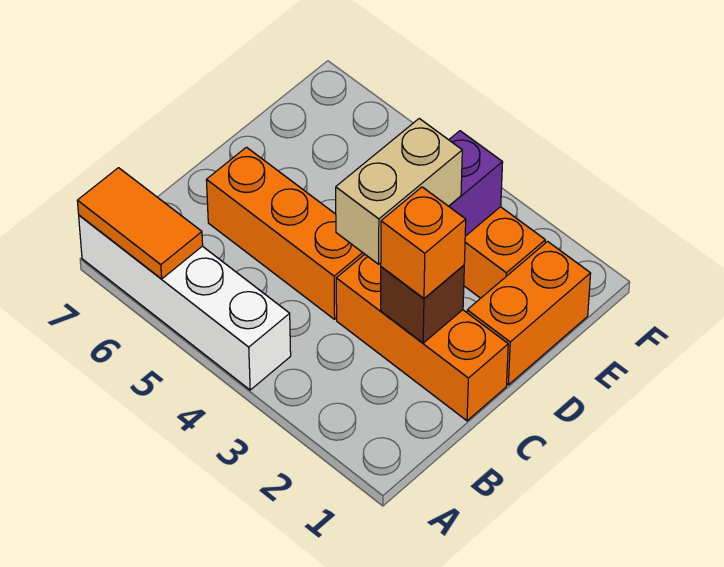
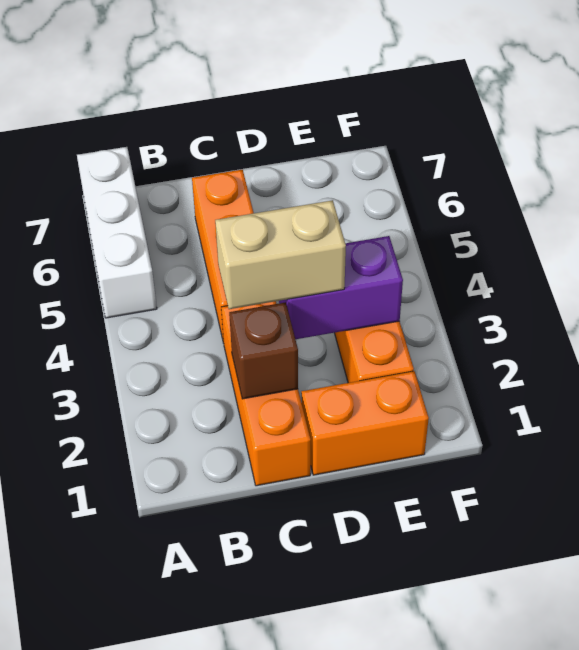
white brick A4:A7 level 1 -> white brick A5:A7 level 1
orange tile A6:A7 level 2 -> none
orange brick C2 level 3 -> none

